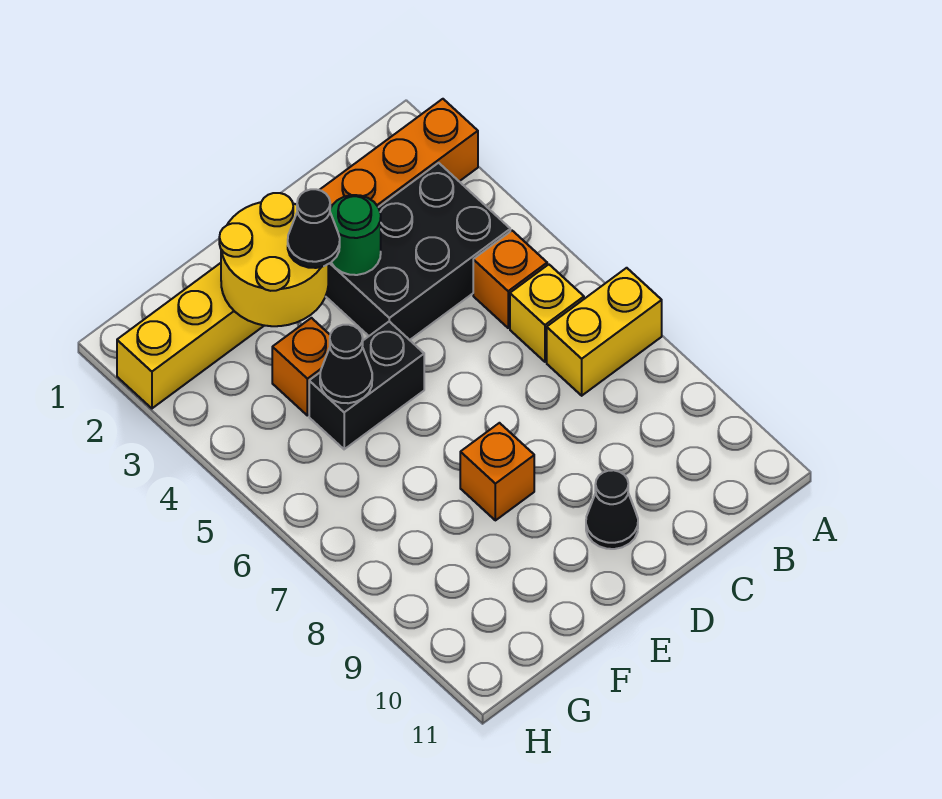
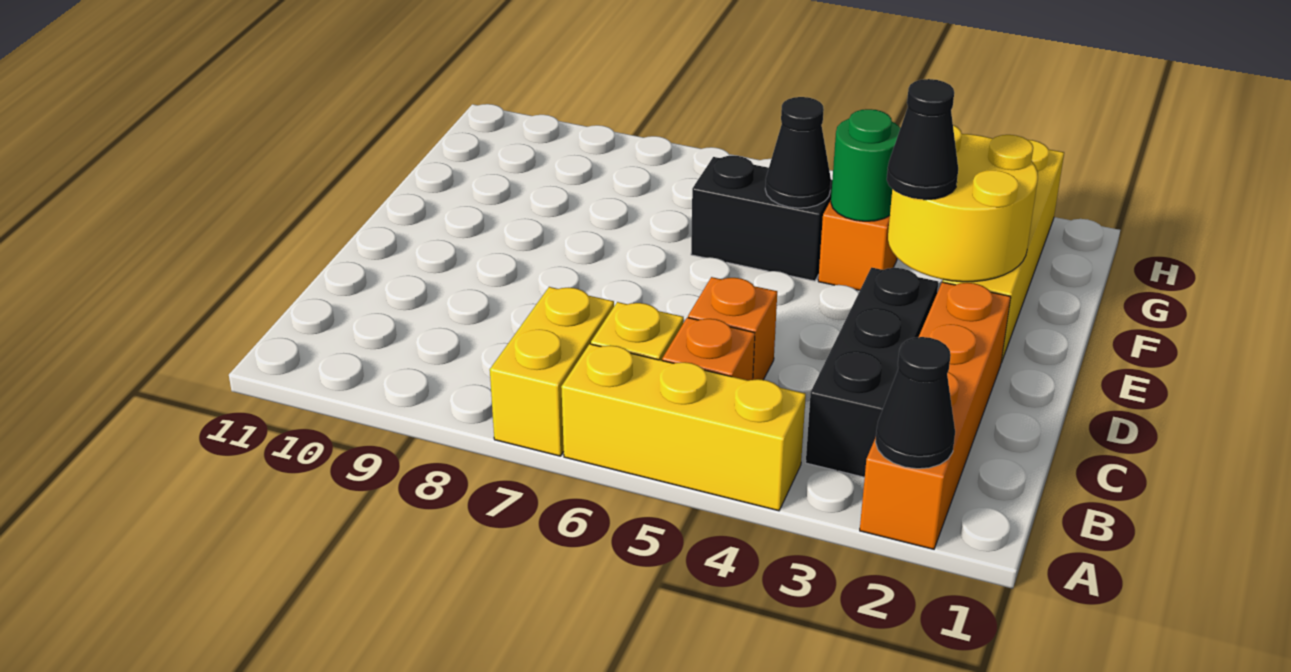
none -> yellow brick A4:A6 level 1
black brick B3:D4 level 1 -> black brick B3:D3 level 1
green round brick D3 level 2 -> green round brick F4 level 2
black cone D10 level 1 -> black cone A2 level 2
black brick E5:F5 level 1 -> black brick F5:F6 level 1
orange brick E8 level 1 -> orange brick C5 level 1

